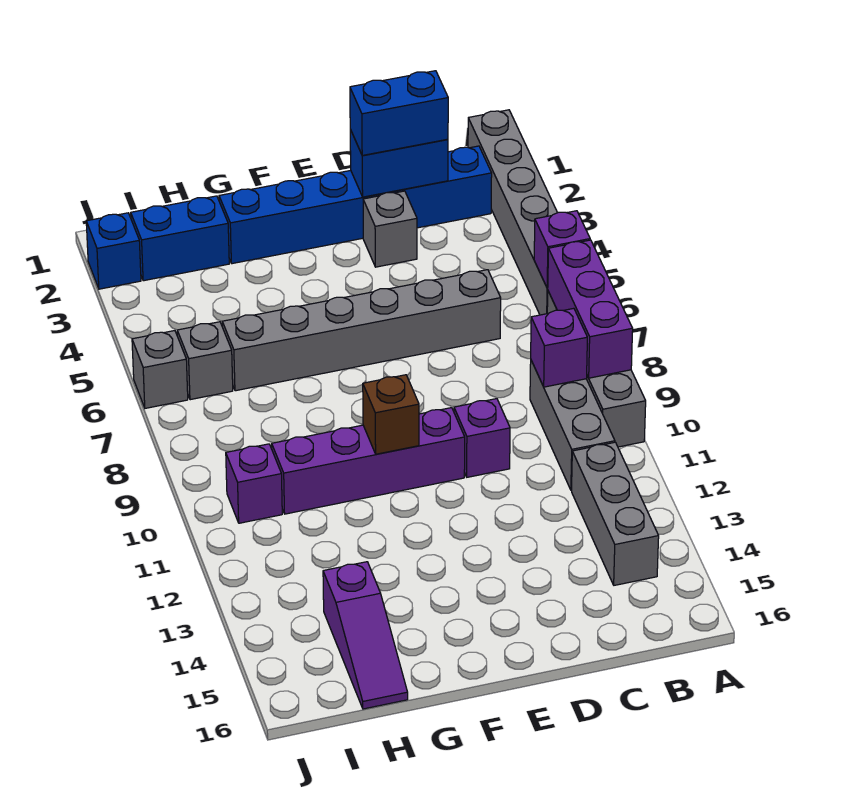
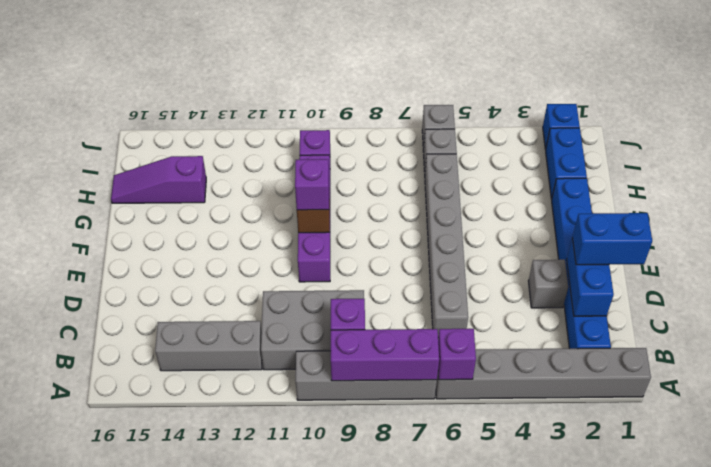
grey brick B9:B11 level 1 -> grey brick B9:C11 level 1
blue brick C2:D2 level 3 -> blue brick D1:D2 level 3
purple brick D10 level 1 -> purple brick F10 level 3

